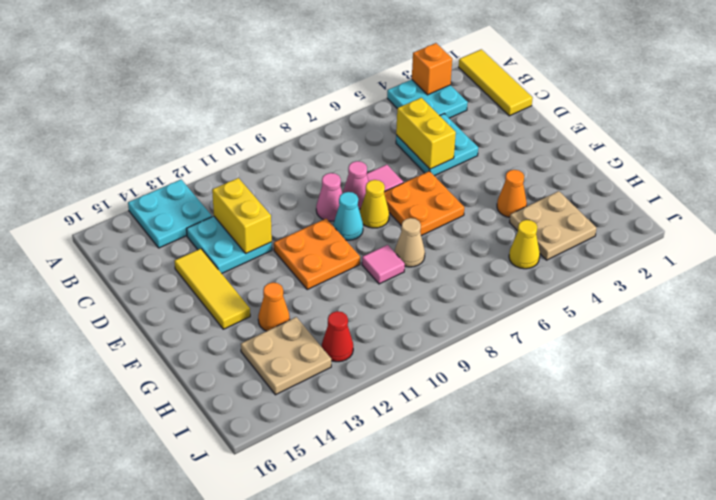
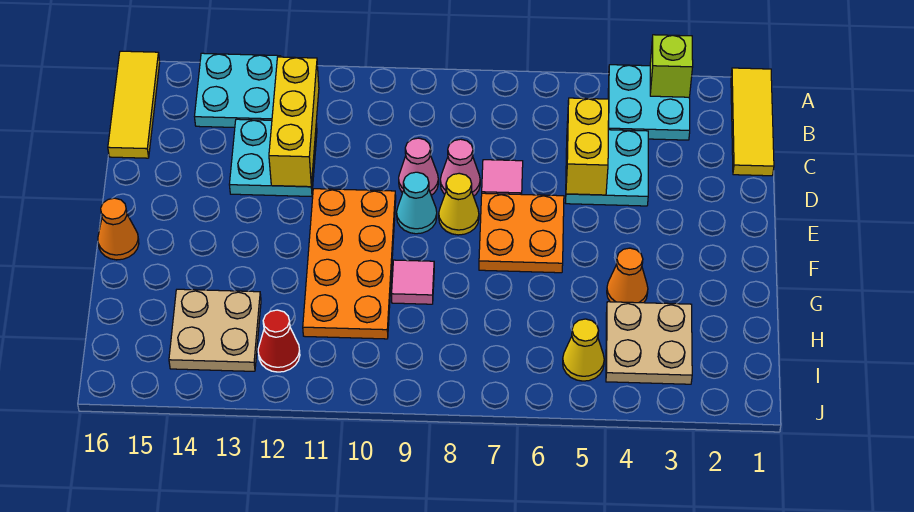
orange brick A3 level 2 -> lime brick A3 level 2
yellow brick C12:D12 level 2 -> yellow brick B12:D12 level 2
yellow tile D14:F14 level 1 -> yellow tile A16:C16 level 1
orange plate E10:F11 level 1 -> orange plate E10:H11 level 1
tan cone G8 level 1 -> none
orange cone G13 level 1 -> orange cone F16 level 1

